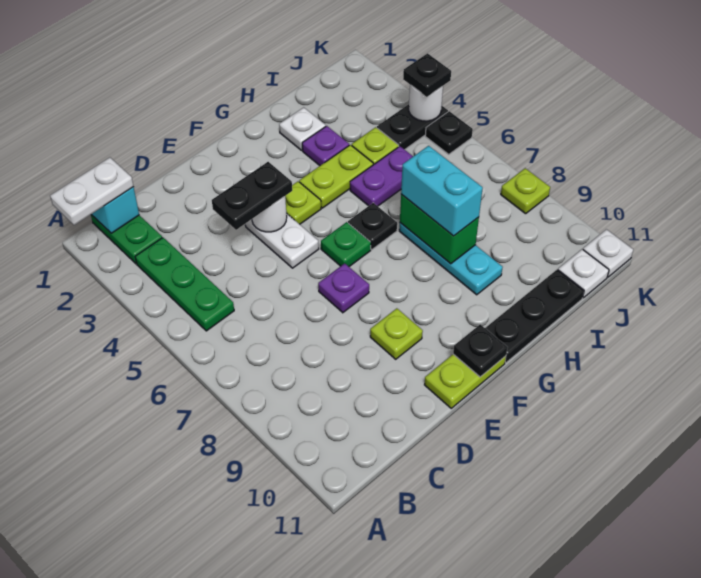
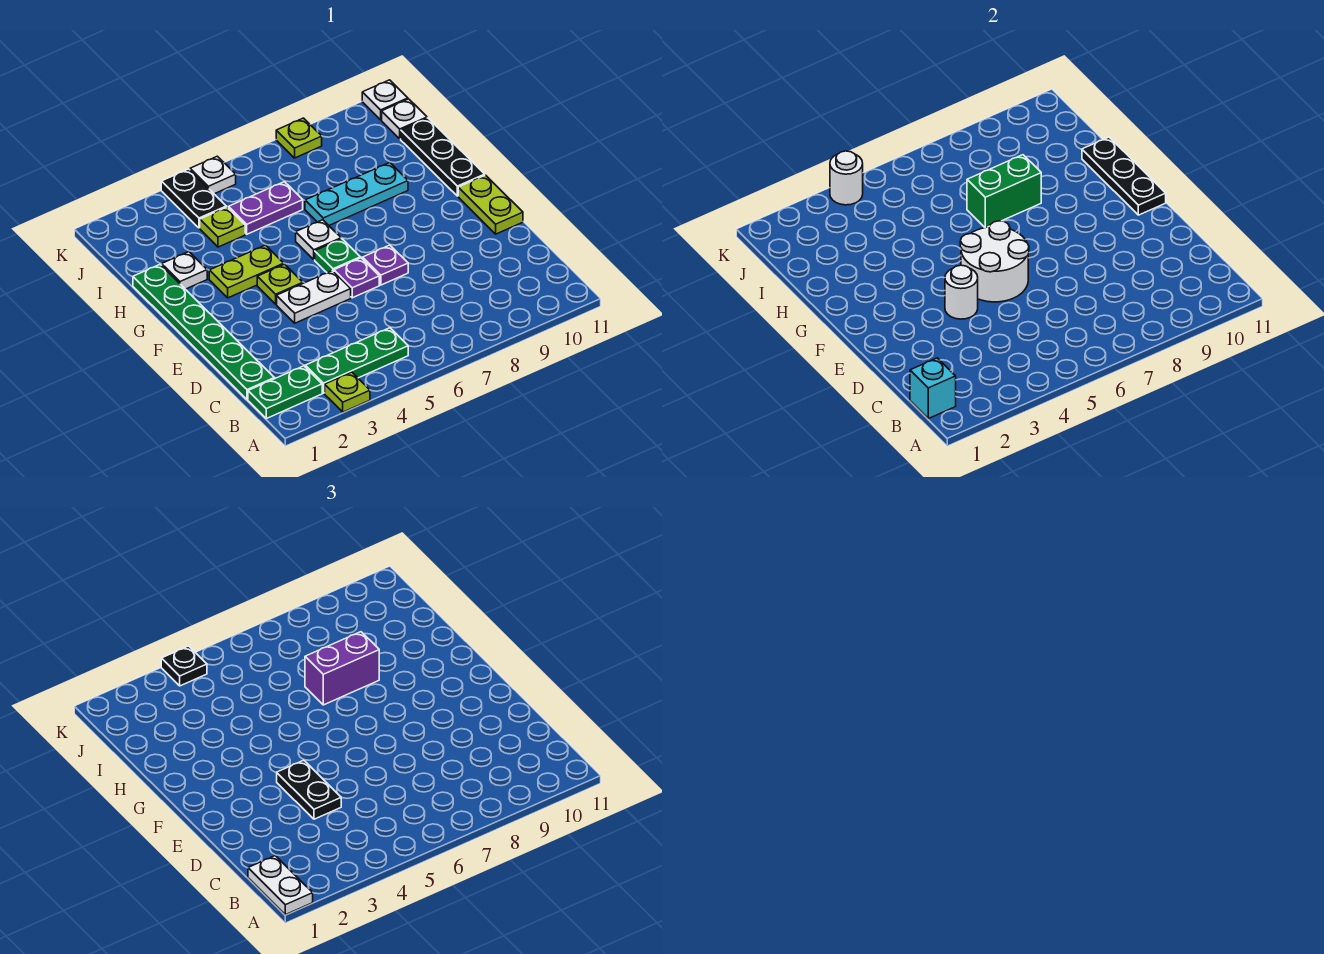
none -> green plate C1:H1 level 1
none -> white round brick E5:F6 level 2
lime plate E9 level 1 -> lime plate A3 level 1
black plate F11 level 2 -> black plate F11:H11 level 2
lime plate G4:H4 level 1 -> lime plate G3:G4 level 1
black plate G6 level 1 -> white plate G6 level 1
purple plate H3 level 1 -> purple plate E6 level 1
purple plate H5:I5 level 1 -> purple plate I5:I6 level 1
cyan brick H7:H8 level 3 -> purple brick H7:H8 level 3
black plate K5 level 1 -> white plate K5 level 1

